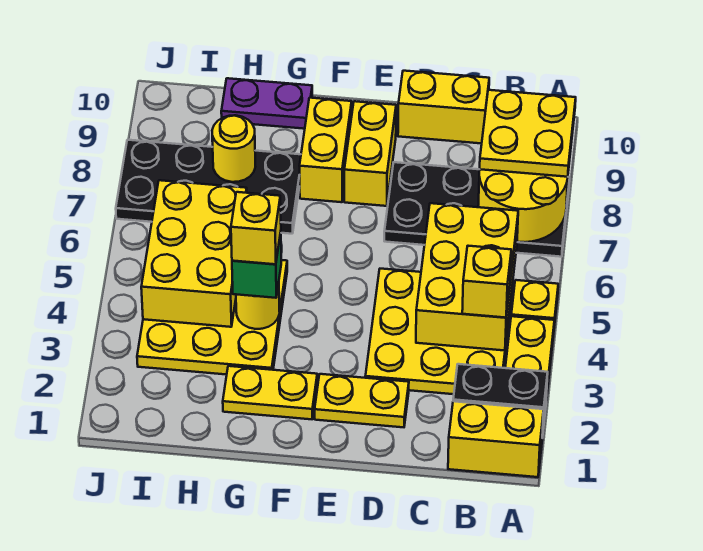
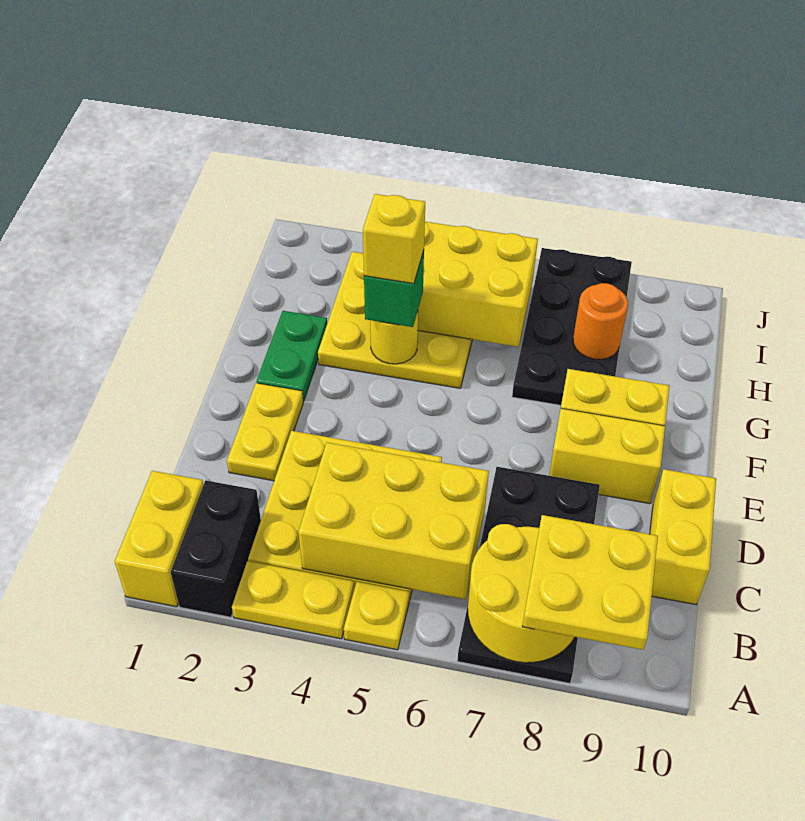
yellow brick B4 level 3 -> none
yellow plate F2:G2 level 1 -> green plate F2:G2 level 1
purple plate G10:H10 level 1 -> none
yellow round brick H8 level 2 -> orange round brick H8 level 2

